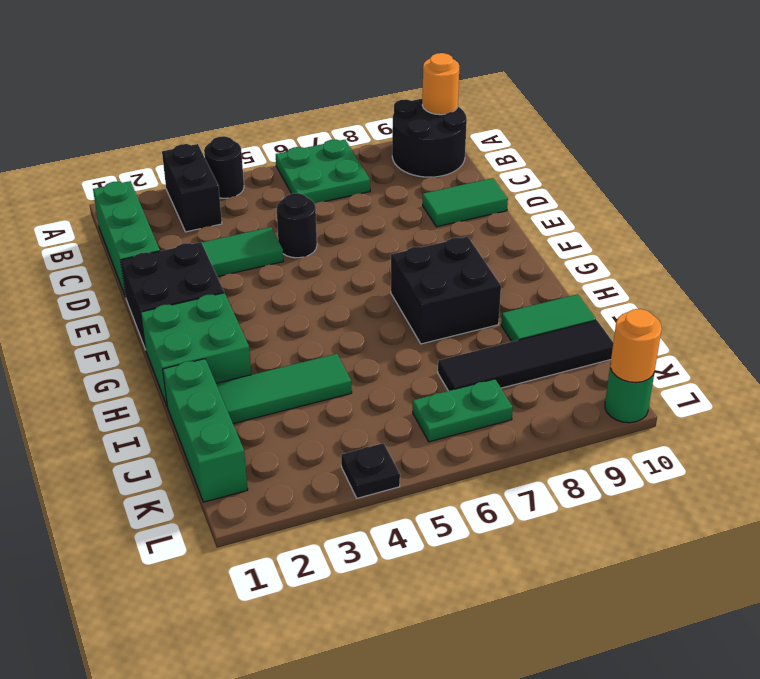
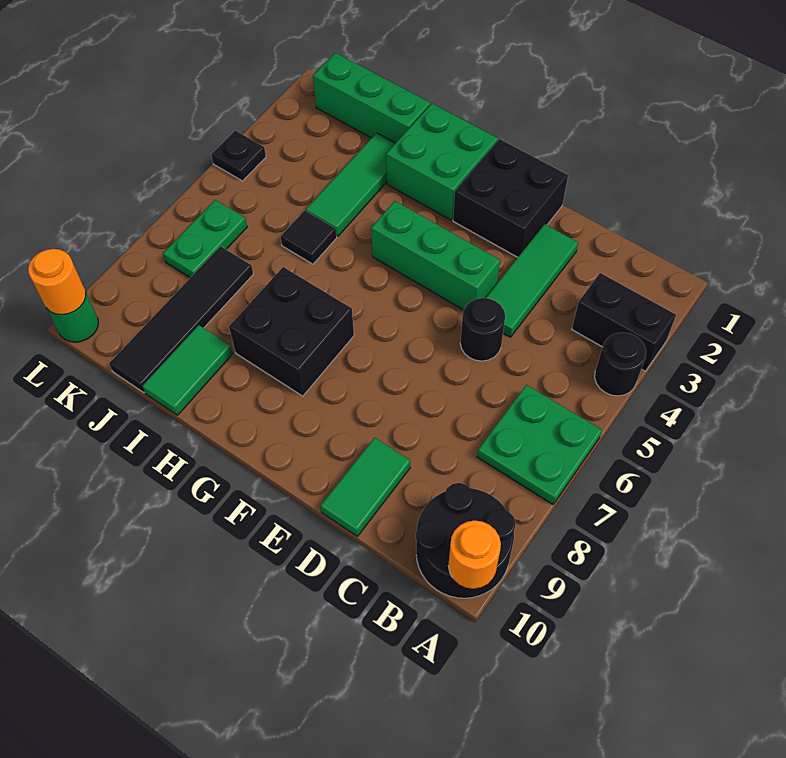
green brick B1:D1 level 1 -> green brick E4:G4 level 1
none -> black tile I5 level 1

